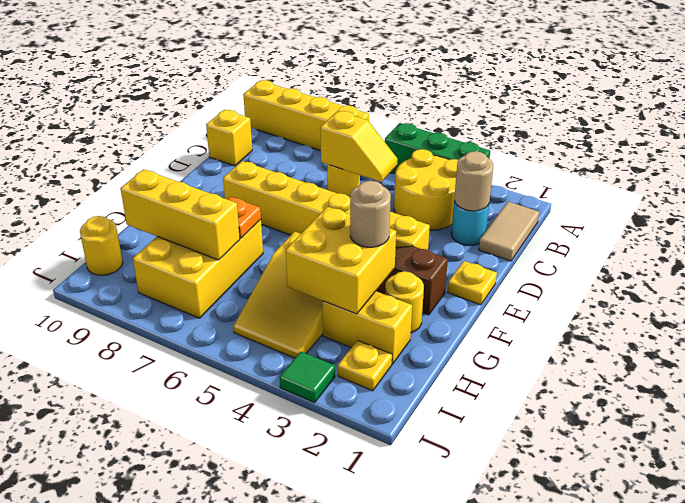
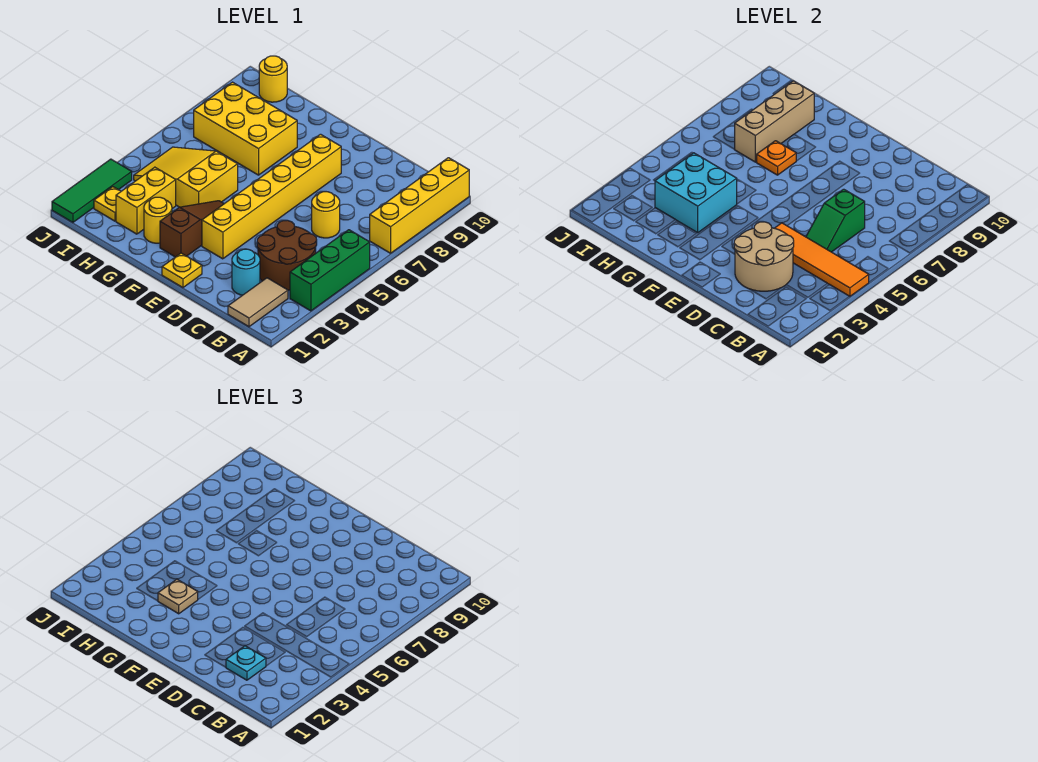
none -> orange tile A4:D4 level 2
tan tile B1:C1 level 1 -> tan tile B1:B2 level 1
yellow round brick B3:C4 level 1 -> brown round brick B3:C4 level 1
tan round brick C2 level 2 -> tan round brick C2:D3 level 2
none -> cyan plate C2 level 3
yellow slope C5:C6 level 2 top 6 -> green slope C5:C6 level 2 top 6
yellow brick C10 level 1 -> none
yellow brick G3:H4 level 2 -> cyan brick G3:H4 level 2
tan round brick G3 level 3 -> tan plate G3 level 3
yellow brick H7:H9 level 2 -> tan brick H7:H9 level 2
green tile J3 level 1 -> green tile J1:J3 level 1

